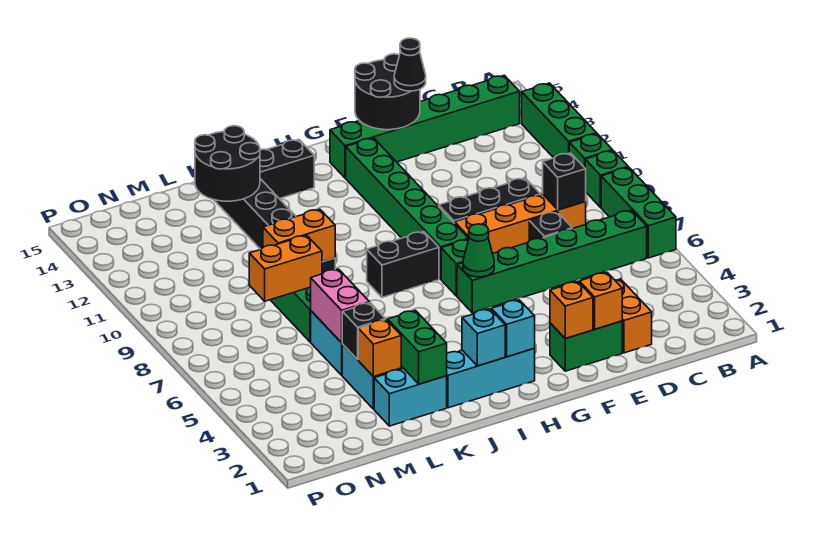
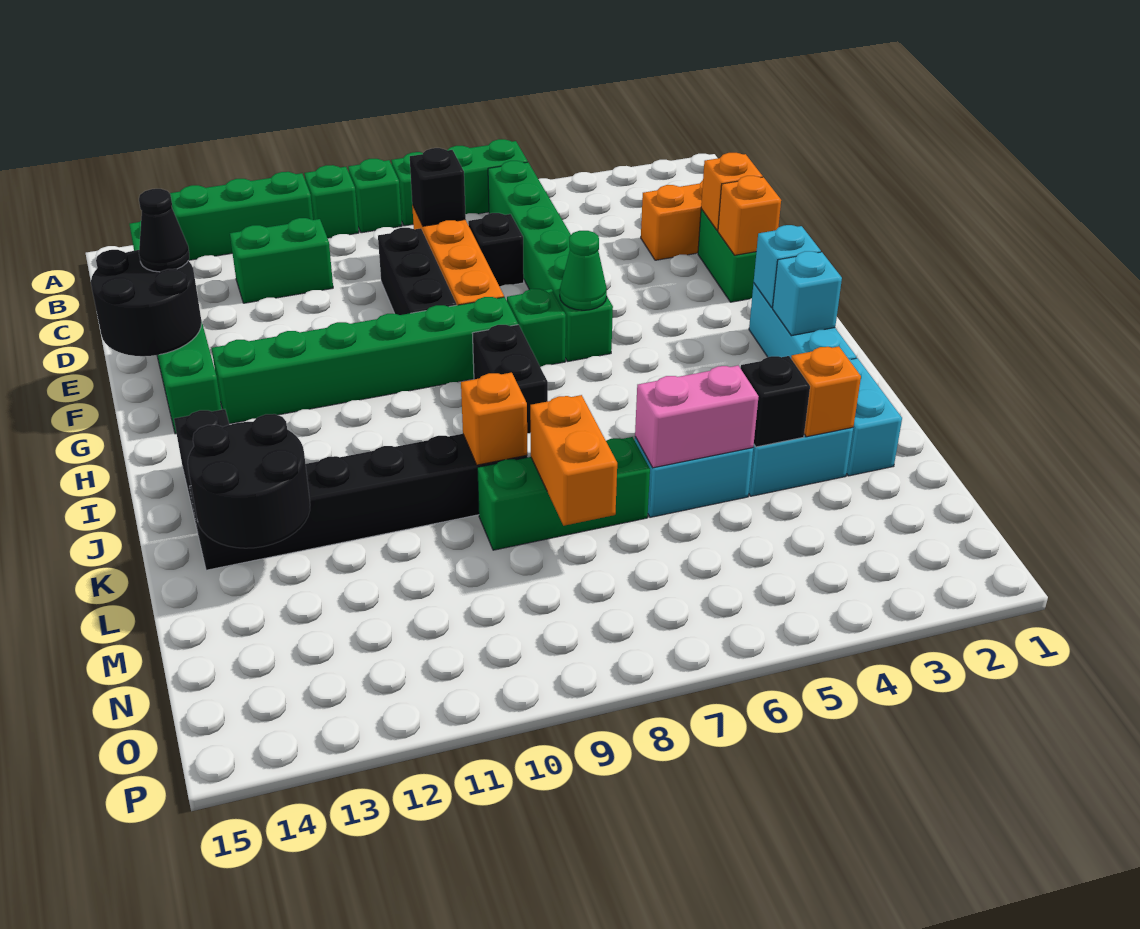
green brick K2:K3 level 2 -> green brick C11:C12 level 1
orange brick K9:L9 level 2 -> orange brick K9 level 2

